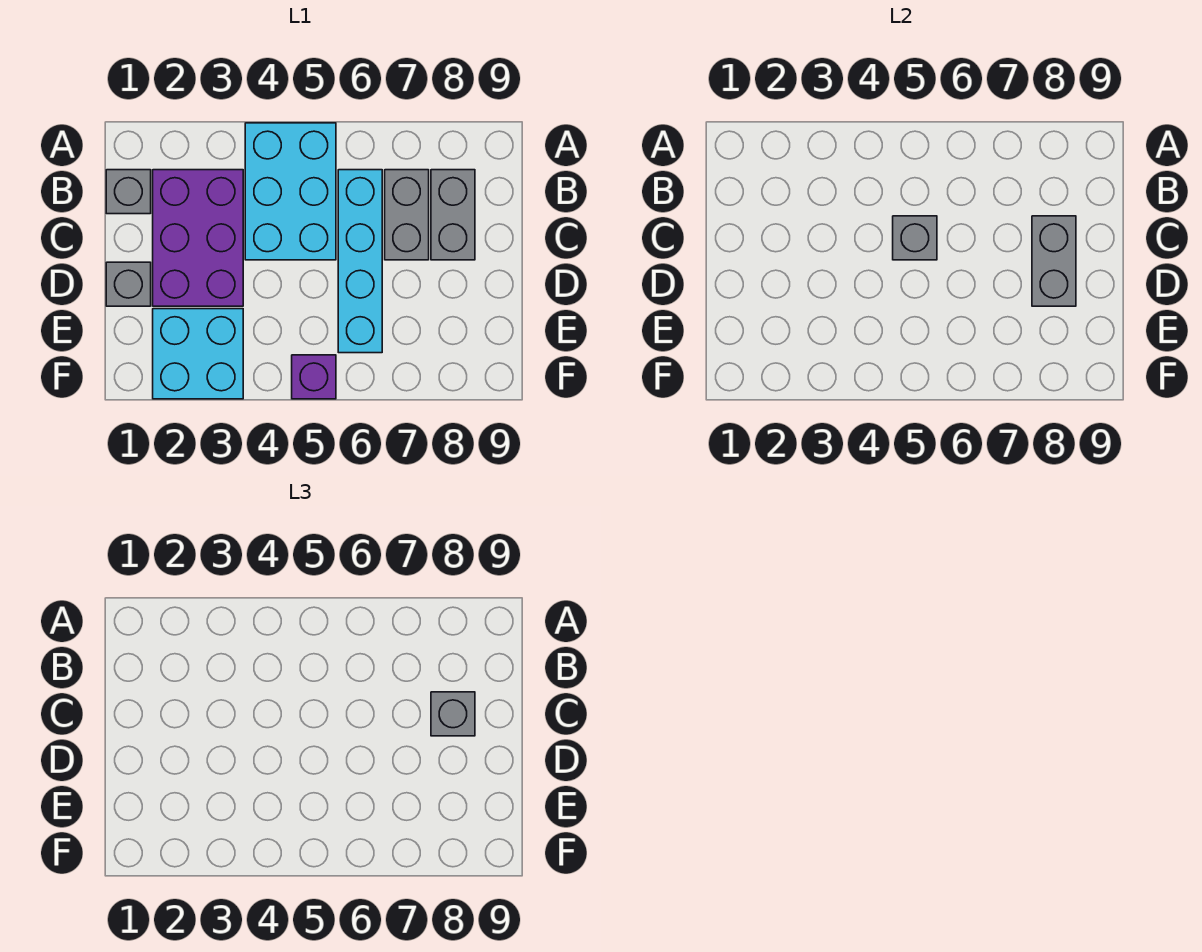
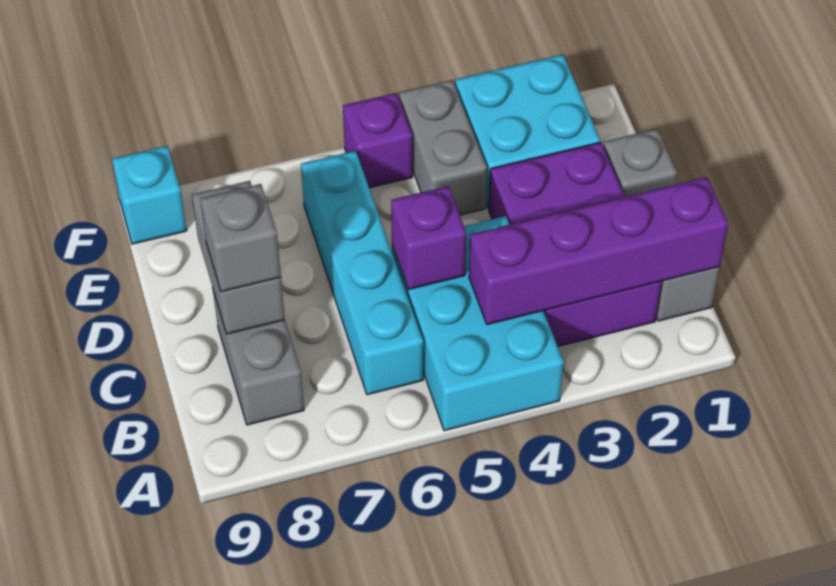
none -> purple brick B1:B4 level 2
grey brick B7:C7 level 1 -> grey brick E4:F4 level 1
grey brick C5 level 2 -> purple brick C5 level 2
none -> cyan brick F9 level 1

